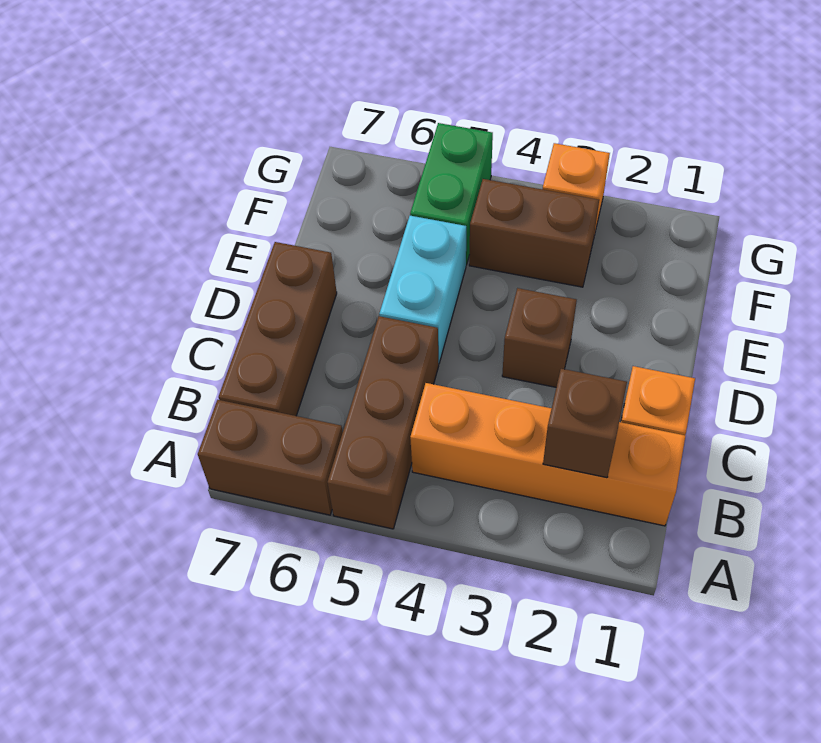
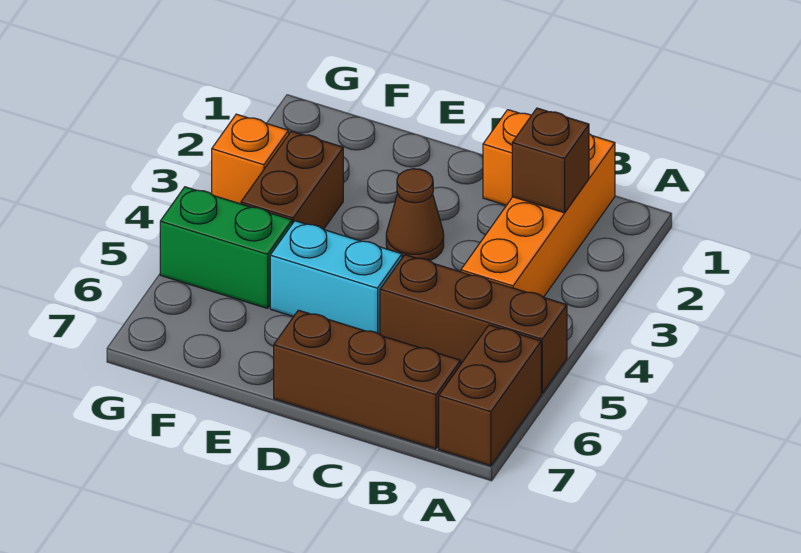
brown brick D3 level 1 -> brown cone D3 level 1

